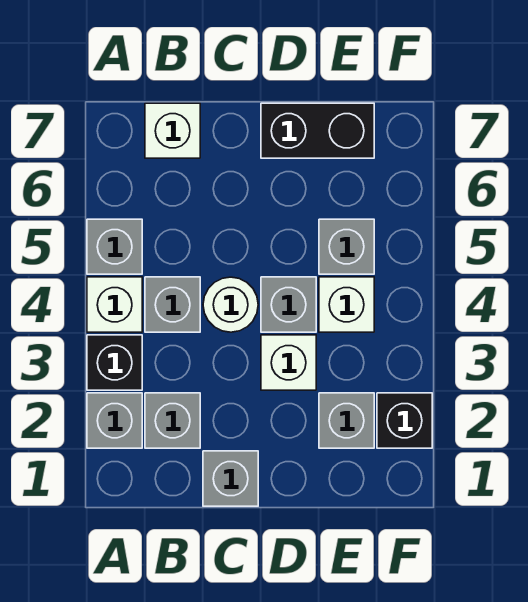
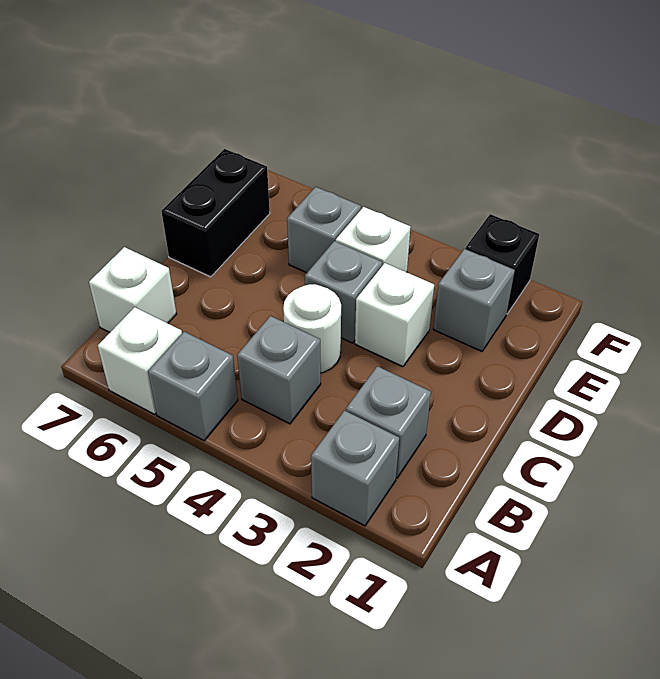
black brick A3 level 1 -> none
white brick A4 level 1 -> white brick A6 level 1
grey brick C1 level 1 -> none

